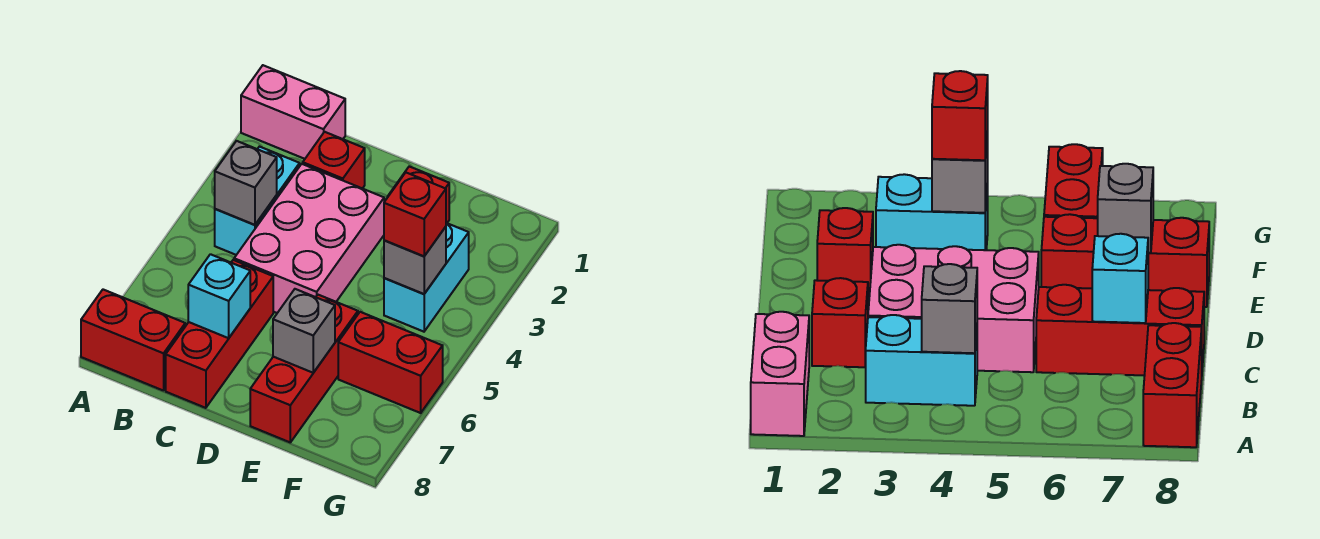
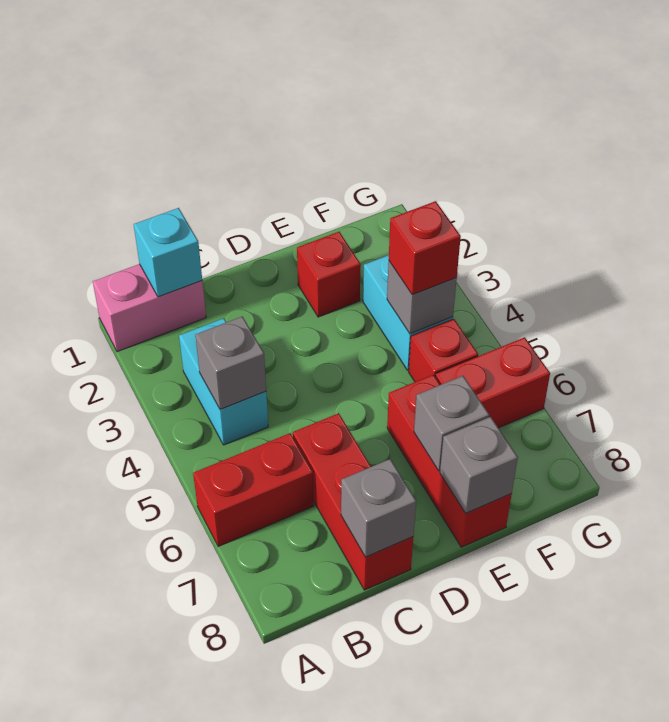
red brick A8:B8 level 1 -> red brick A6:B6 level 1
red brick C2 level 1 -> red brick F5 level 1
pink brick C3:D5 level 1 -> none
cyan brick C7 level 2 -> cyan brick B1 level 2
none -> grey brick C8 level 2
none -> grey brick E8 level 2

